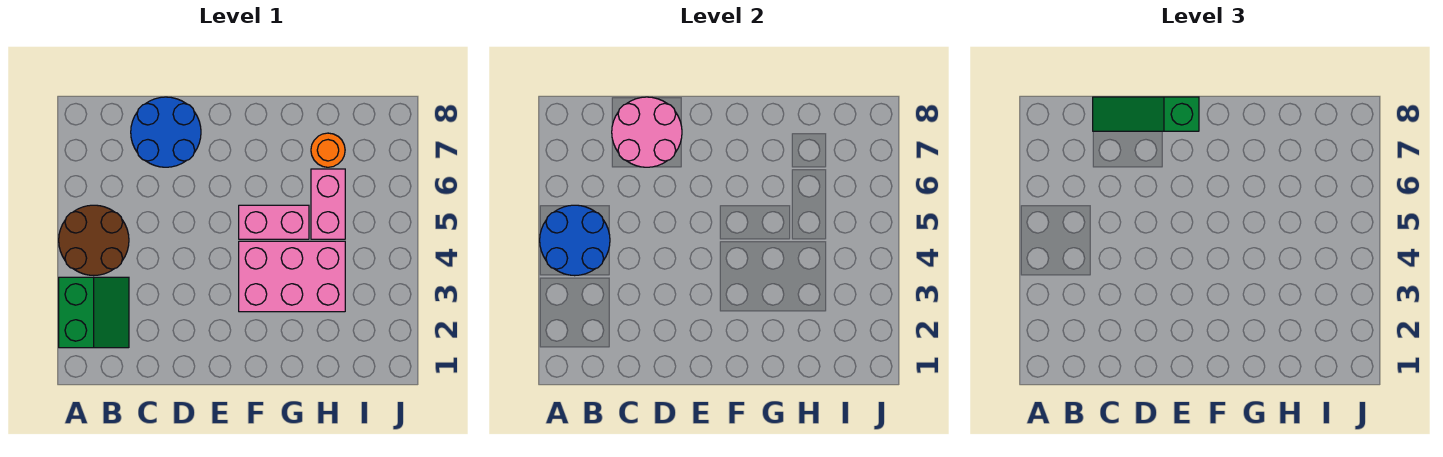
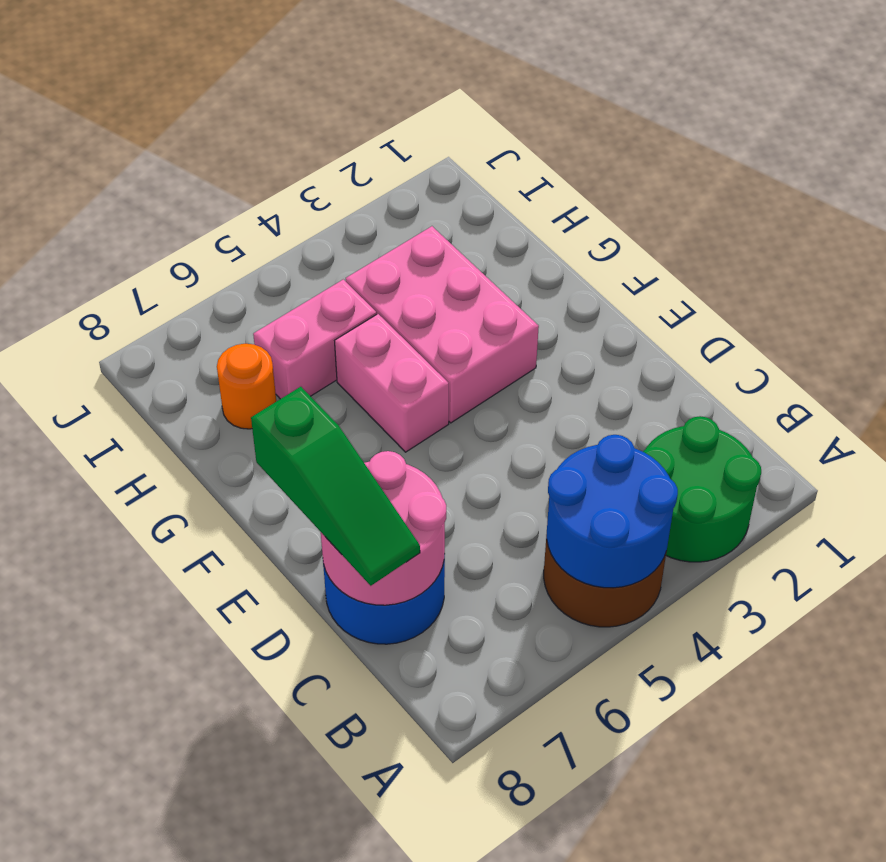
green slope A2:B3 level 1 top A -> green round brick A2:B3 level 1

